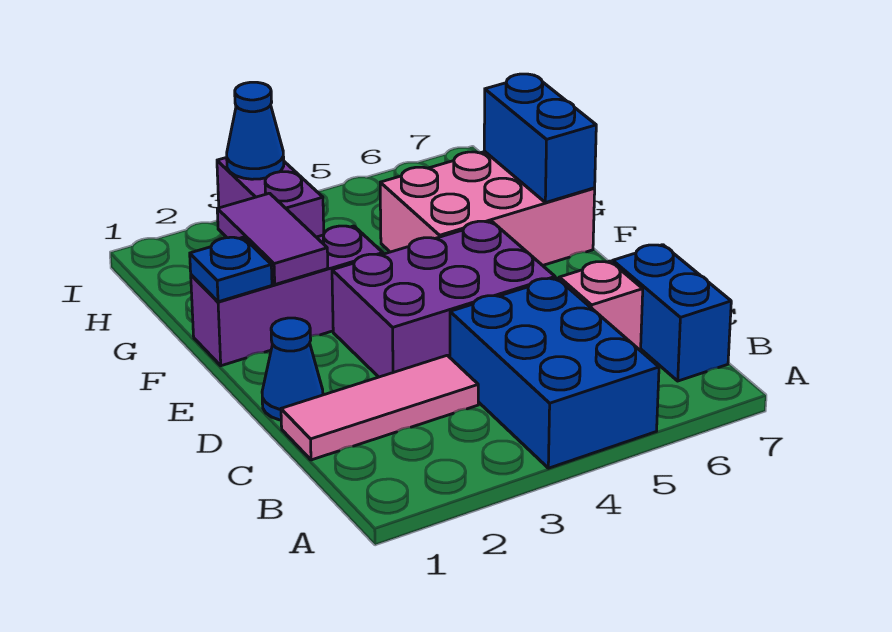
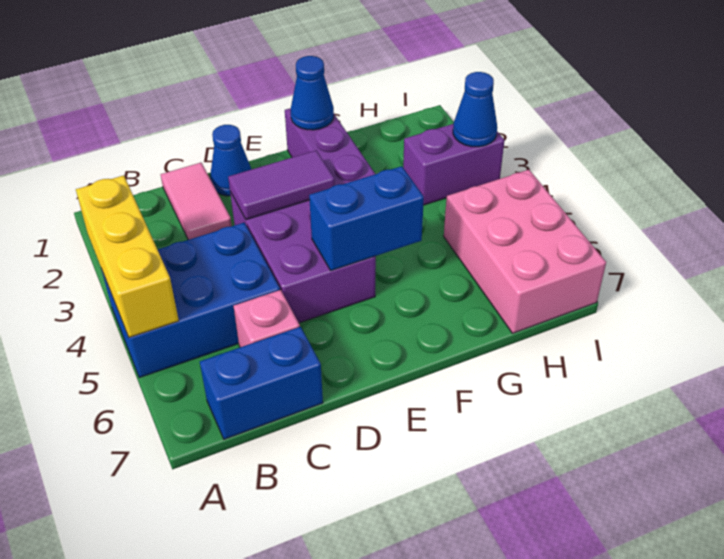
none -> yellow brick A3:A5 level 2
pink tile C1:C3 level 1 -> pink tile C1:C2 level 1
blue plate F1 level 2 -> blue cone F1 level 2
purple tile F2:G2 level 2 -> purple tile D3:E3 level 2
pink brick F5:G7 level 1 -> pink brick H5:I7 level 1
blue brick F7:G7 level 2 -> blue brick E5:F5 level 2

